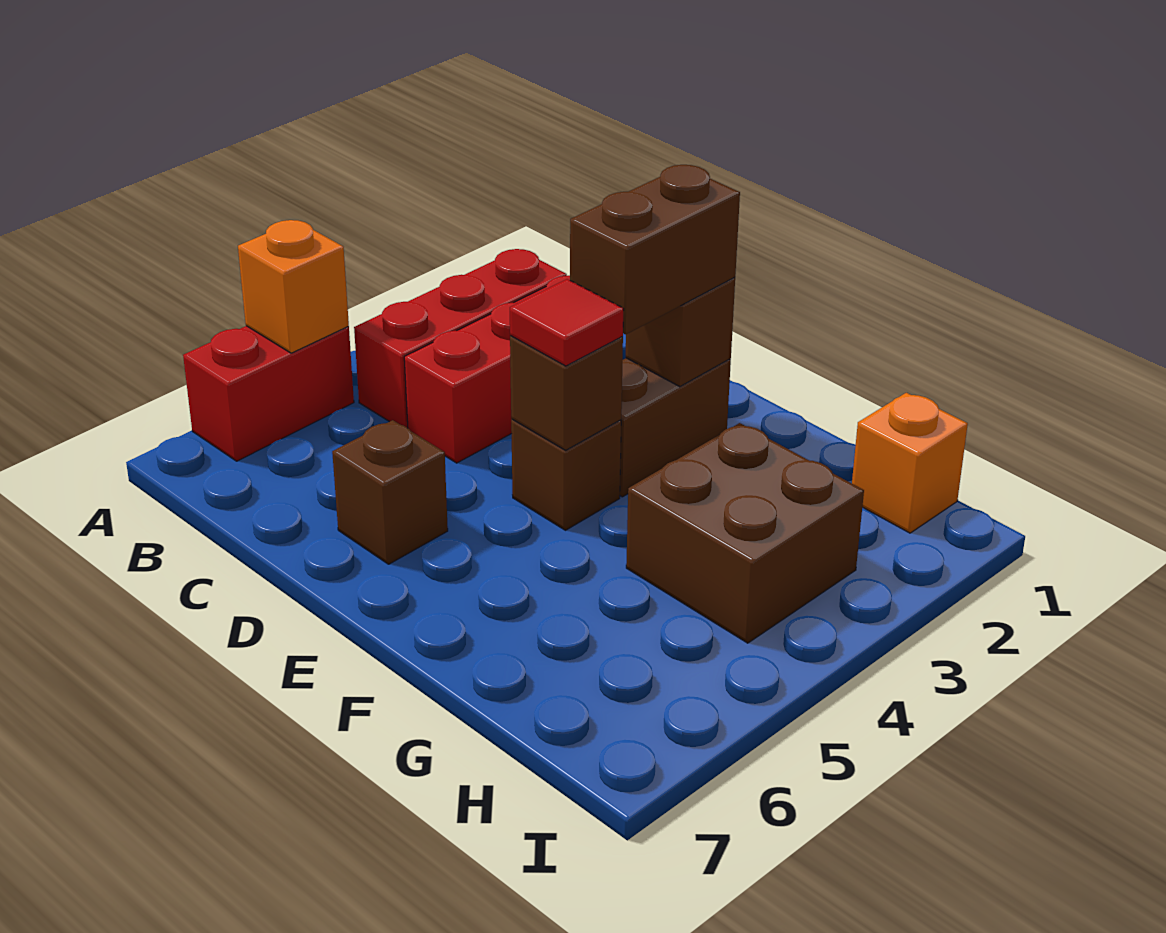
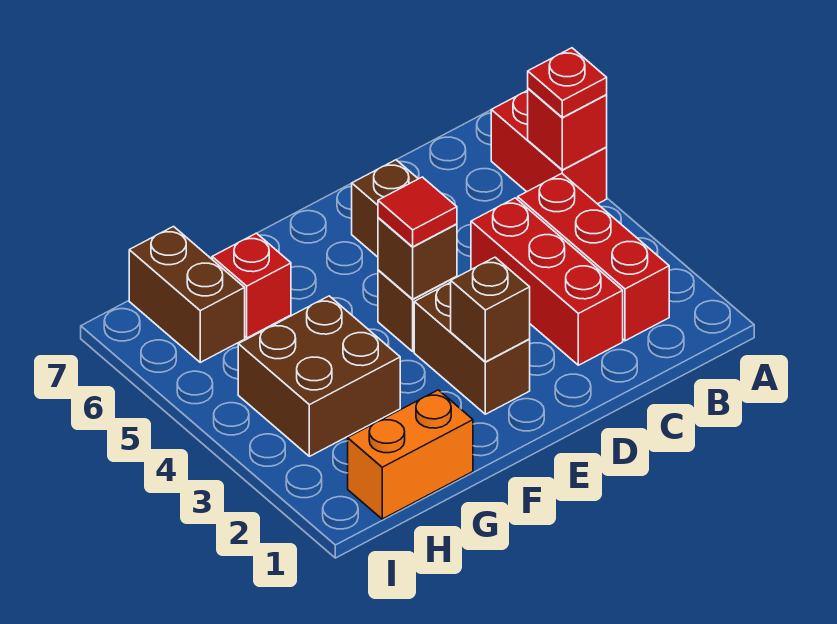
orange brick A5 level 2 -> red brick A5 level 2
none -> red plate A5 level 3
brown brick E2:E3 level 3 -> brown brick H6:H7 level 1
none -> red brick G6 level 1
orange brick H1 level 1 -> orange brick G1:H1 level 1

